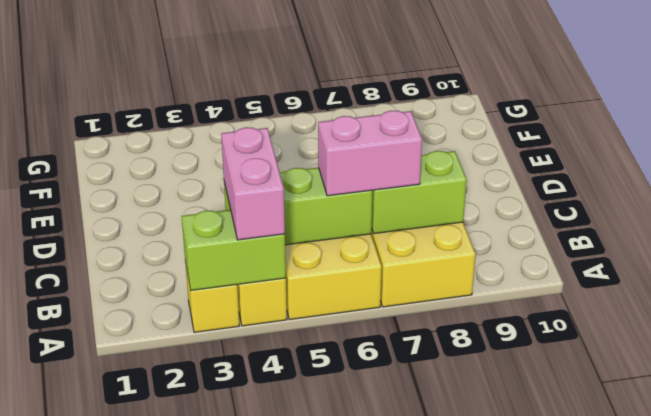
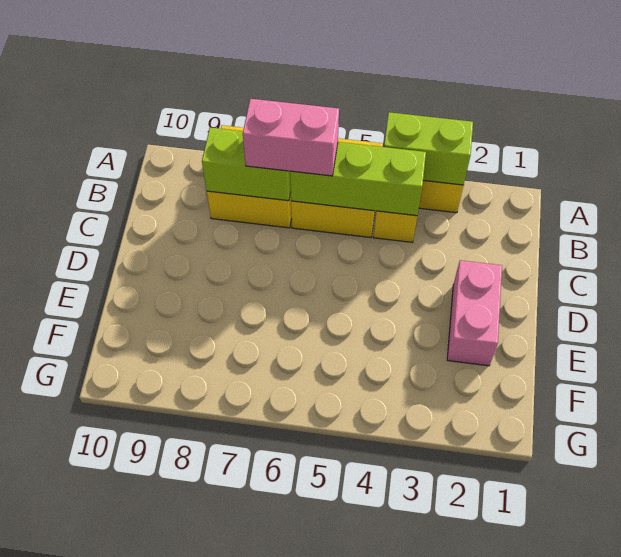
pink brick A4:B4 level 3 -> pink brick D2:E2 level 1

